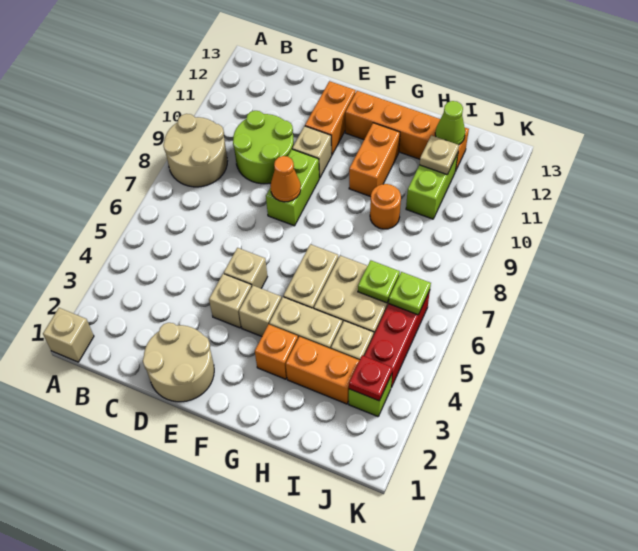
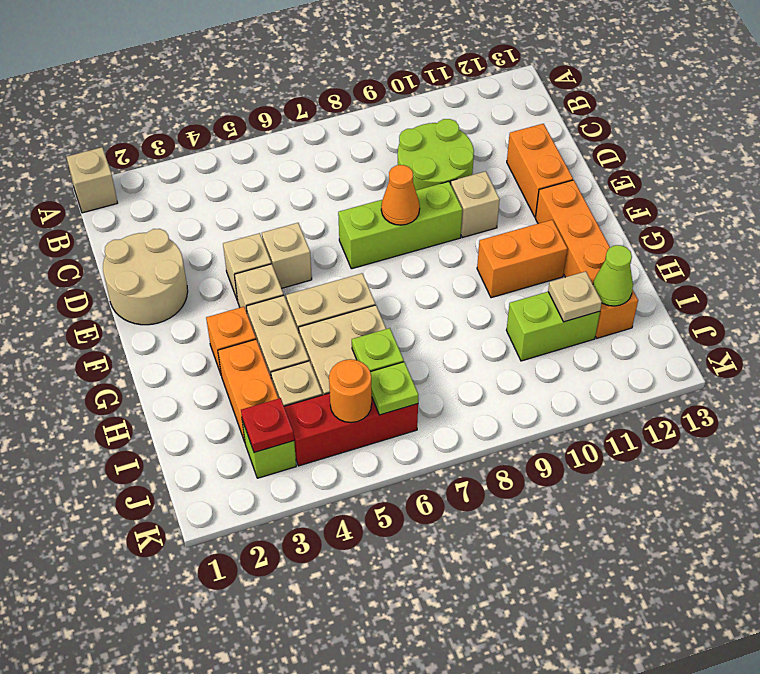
tan round brick A8:B9 level 1 -> none
lime brick E8:E9 level 1 -> lime brick E7:E9 level 1
orange brick E11:E12 level 1 -> orange brick D12:E12 level 1
orange round brick H9 level 1 -> orange round brick J5 level 2

